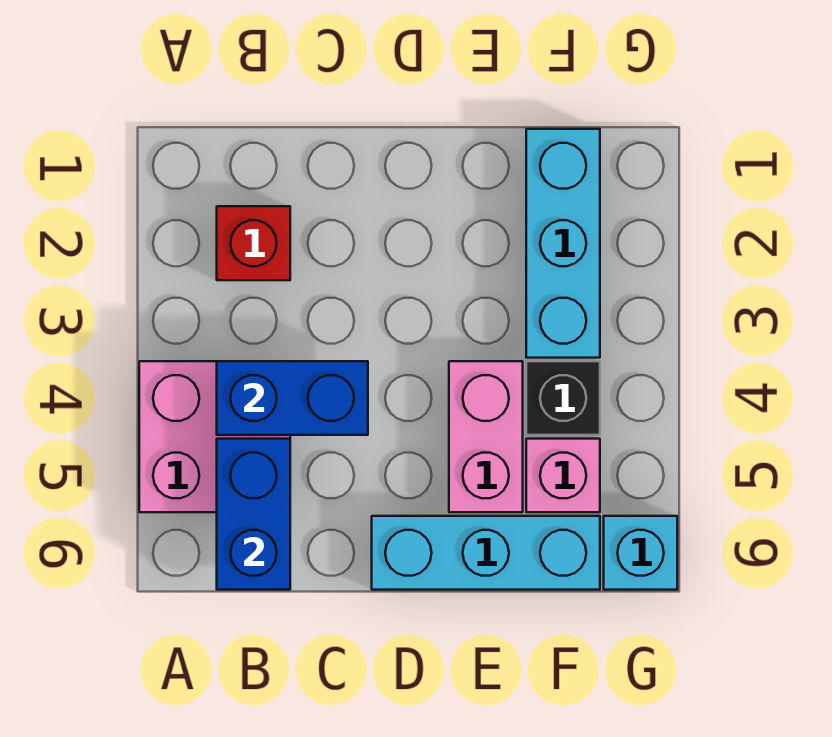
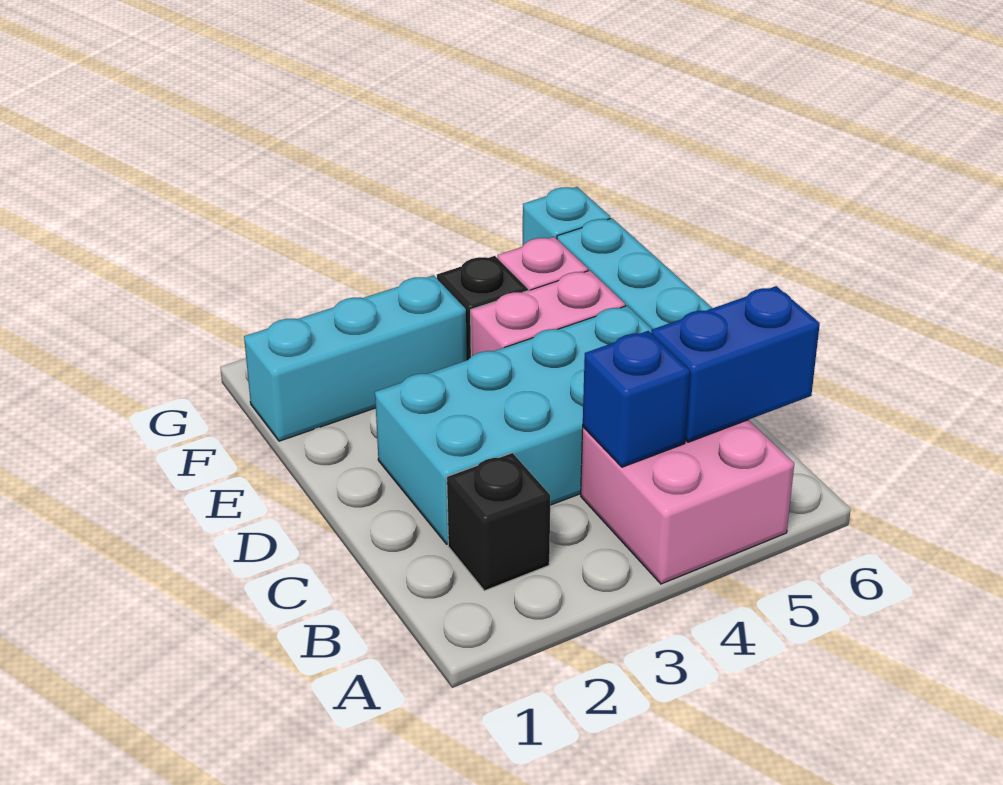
red brick B2 level 1 -> black brick B2 level 1
blue brick B4:C4 level 2 -> blue brick B4 level 2
none -> cyan brick C2:D5 level 1

